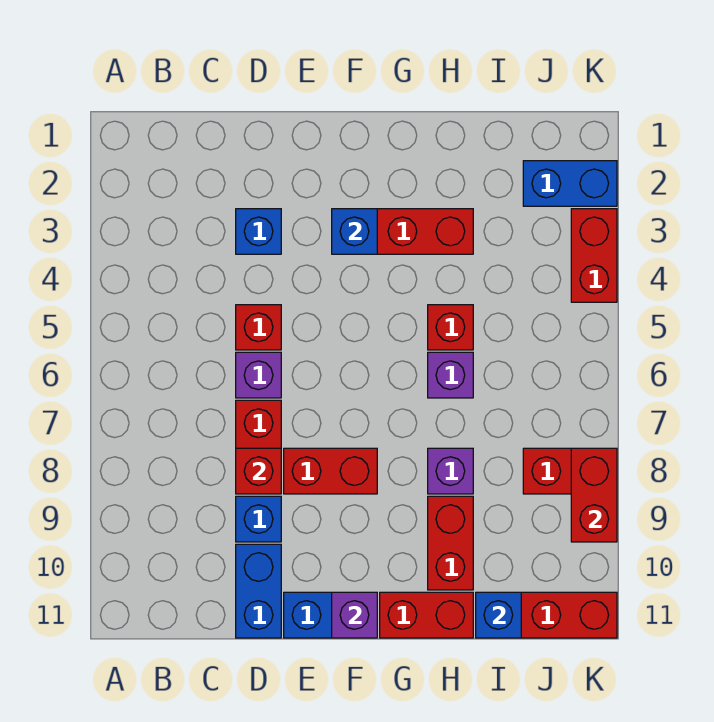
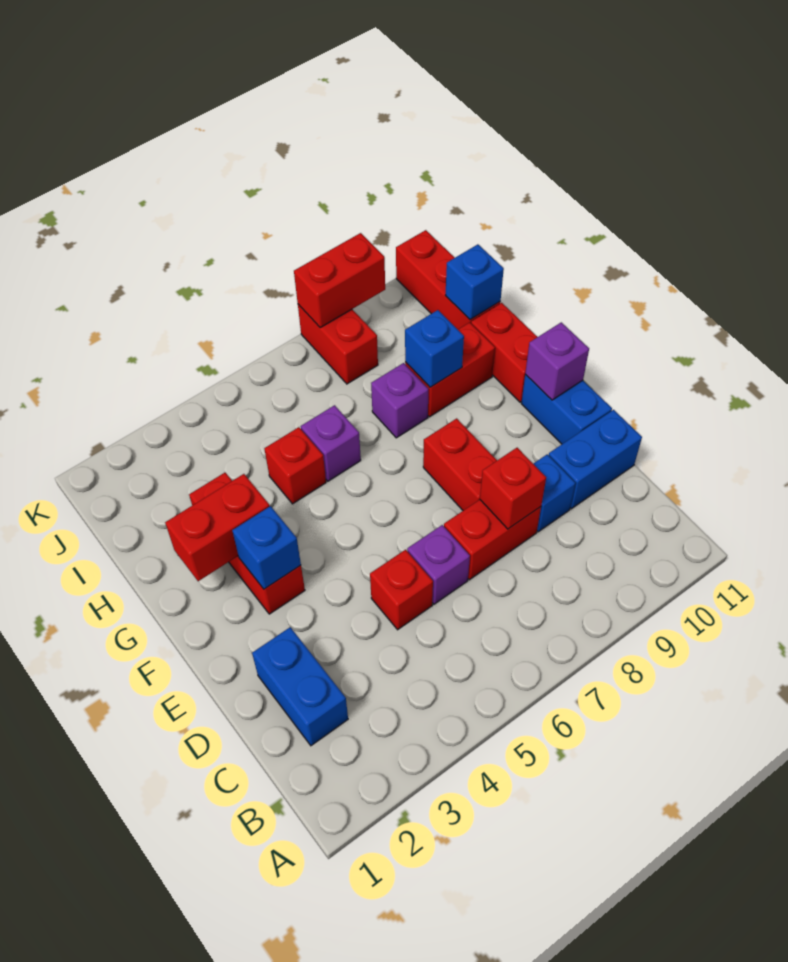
blue brick D3 level 1 -> blue brick H9 level 2
blue brick J2:K2 level 1 -> blue brick C2:D2 level 1
red brick K3:K4 level 1 -> red brick G2:G3 level 2

